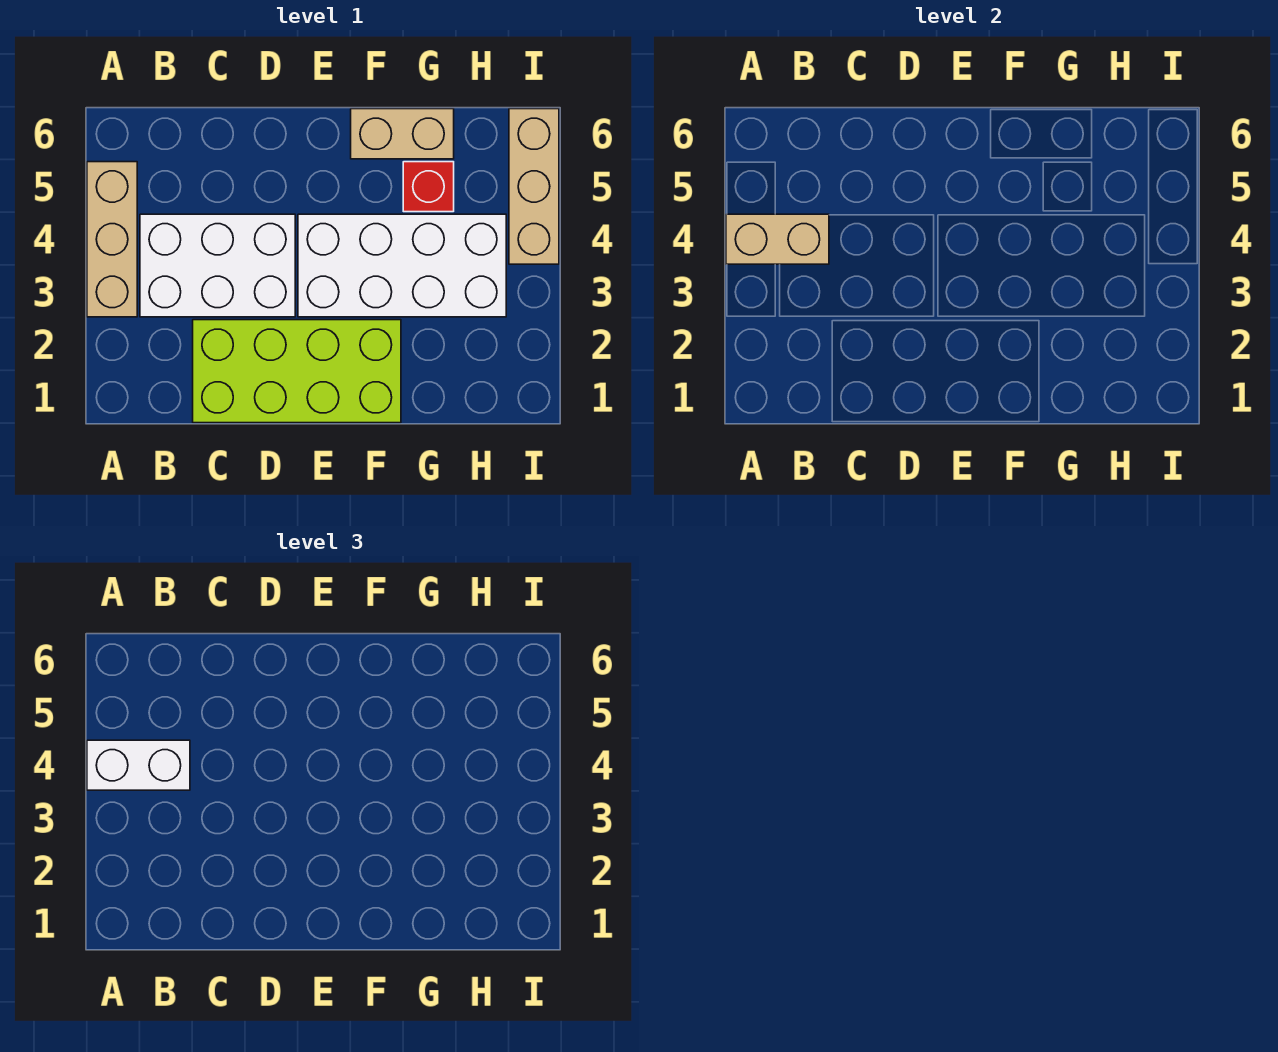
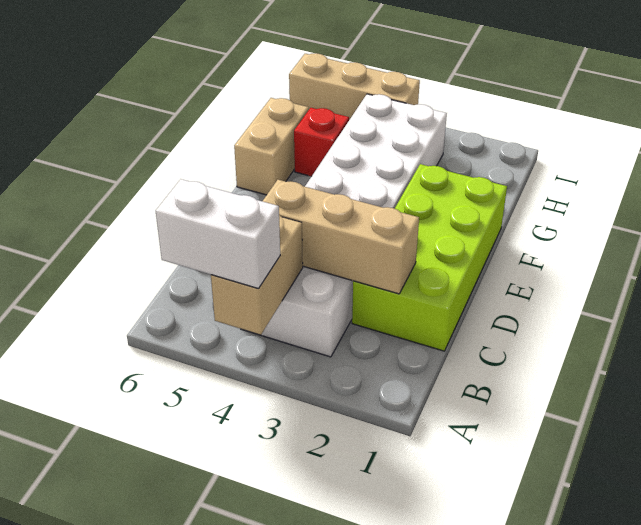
tan brick A3:A5 level 1 -> tan brick C2:C4 level 2
white brick A4:B4 level 3 -> white brick A4:A5 level 3

